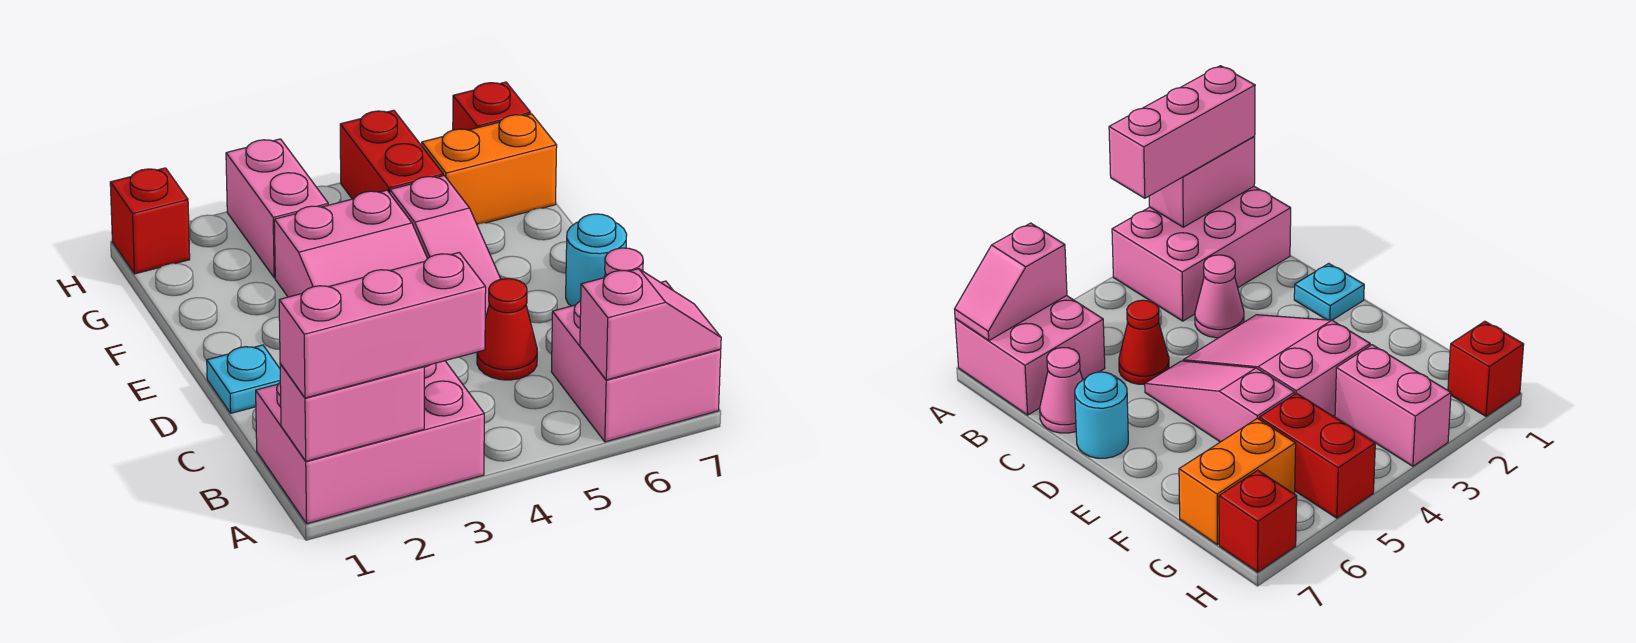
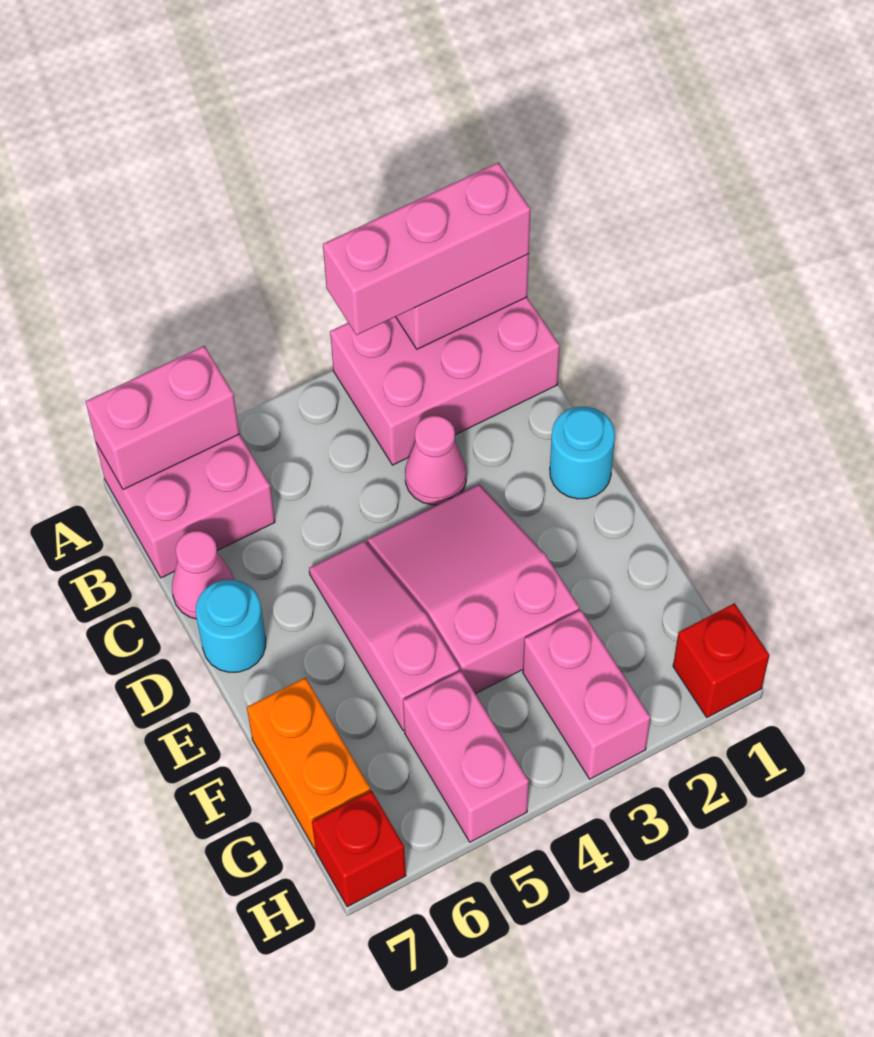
pink slope A6:A7 level 2 top 6 -> pink brick A6:A7 level 2
red cone C5 level 1 -> none
cyan plate D1 level 1 -> cyan round brick D1 level 1
red brick G5:H5 level 1 -> pink brick G5:H5 level 1
orange brick G6:G7 level 1 -> orange brick F7:G7 level 1

